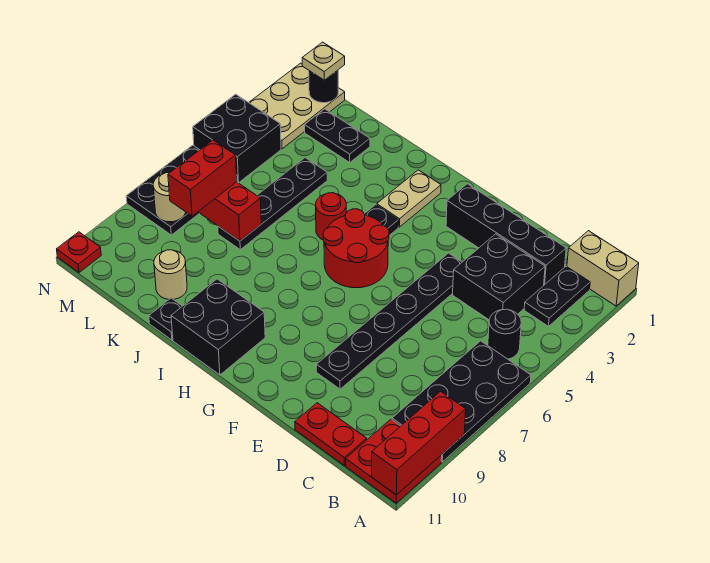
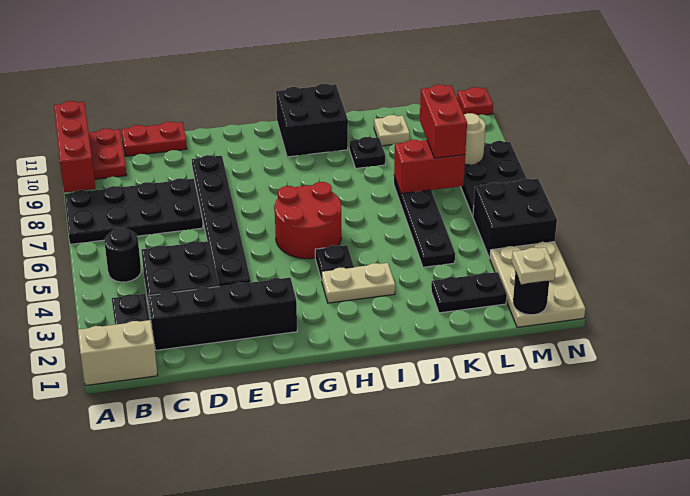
black plate A6:B9 level 1 -> black plate A7:D8 level 1
tan plate H2:H3 level 1 -> tan plate H3:I3 level 1
red round brick I5 level 1 -> none
black plate J11 level 1 -> black plate J9 level 1
tan round brick K10 level 1 -> tan plate K10 level 1

